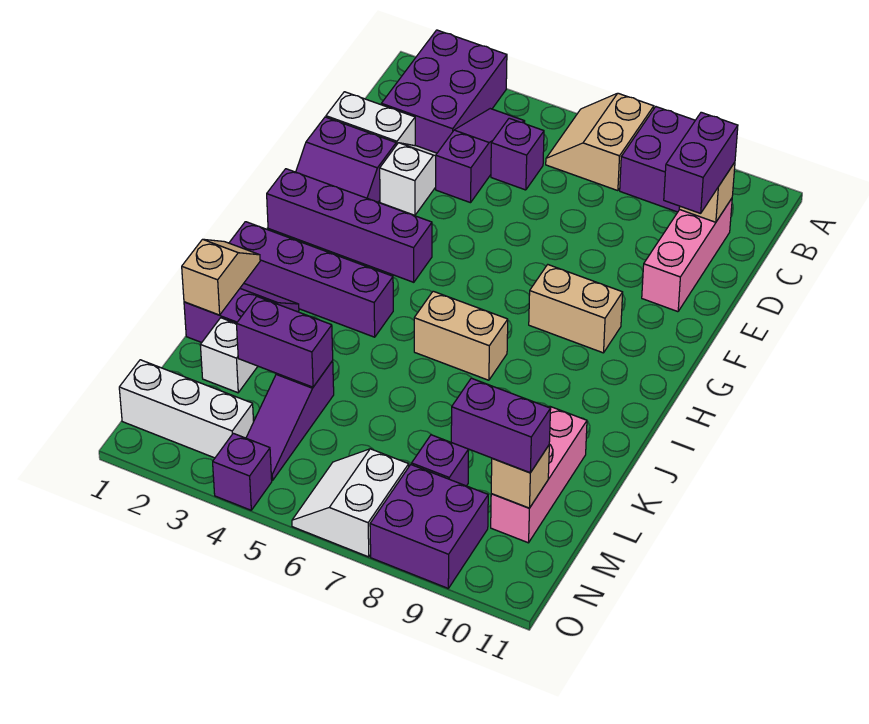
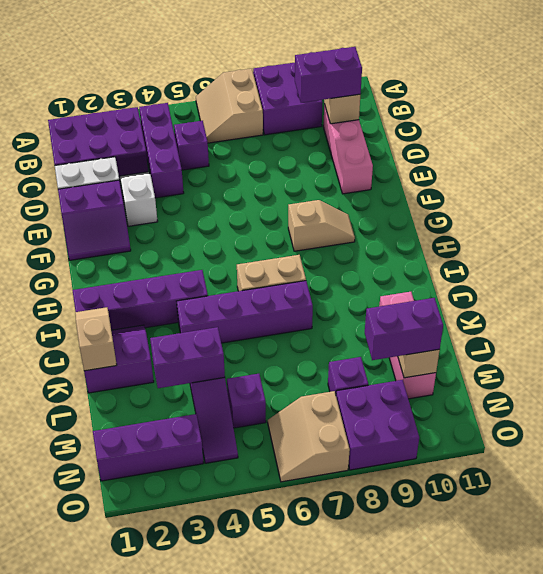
purple brick A2:C3 level 1 -> purple brick B1:C3 level 1
purple slope B4:D4 level 1 top D -> purple brick B4:D4 level 1
purple brick C10:D10 level 3 -> purple brick C9:C10 level 3
purple brick G1:G4 level 1 -> purple brick J4:J7 level 1
tan brick G8:G9 level 1 -> tan slope G8:G9 level 1 top 8
white brick L2 level 1 -> none
white brick N1:N3 level 1 -> purple brick N1:N3 level 1
white slope N6:O7 level 1 top 7 -> tan slope N6:O7 level 1 top 7
purple brick O4 level 1 -> purple brick M5 level 1

